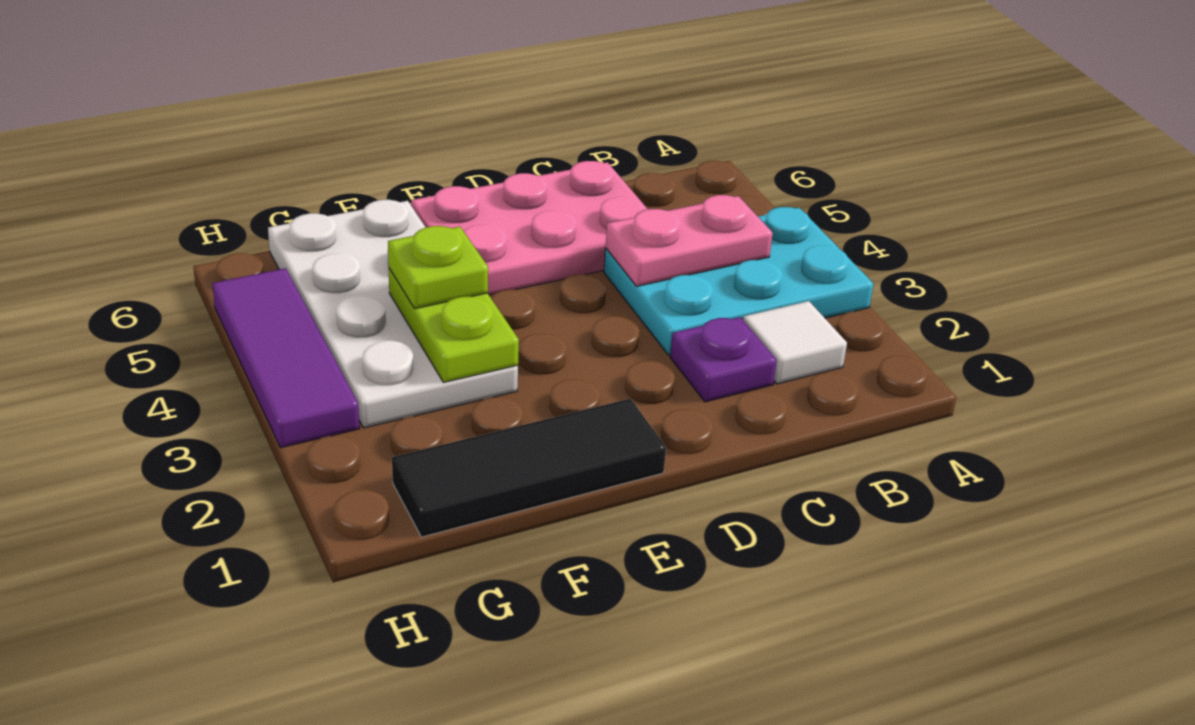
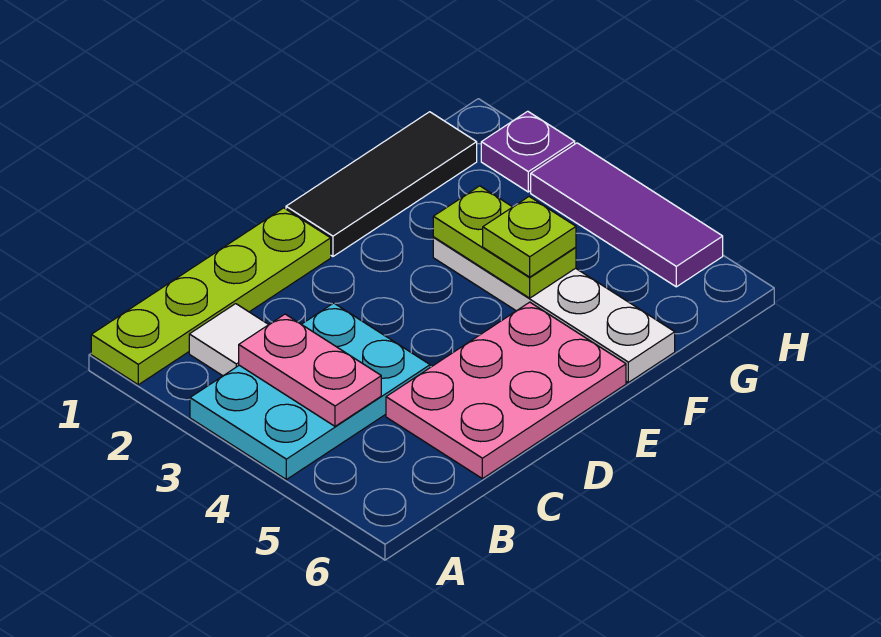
none -> lime plate A1:D1 level 1
pink plate B4:C4 level 2 -> pink plate B3:B4 level 2
purple plate C2 level 1 -> purple plate H2 level 1
white plate F3:G6 level 1 -> white plate F3:F6 level 1

